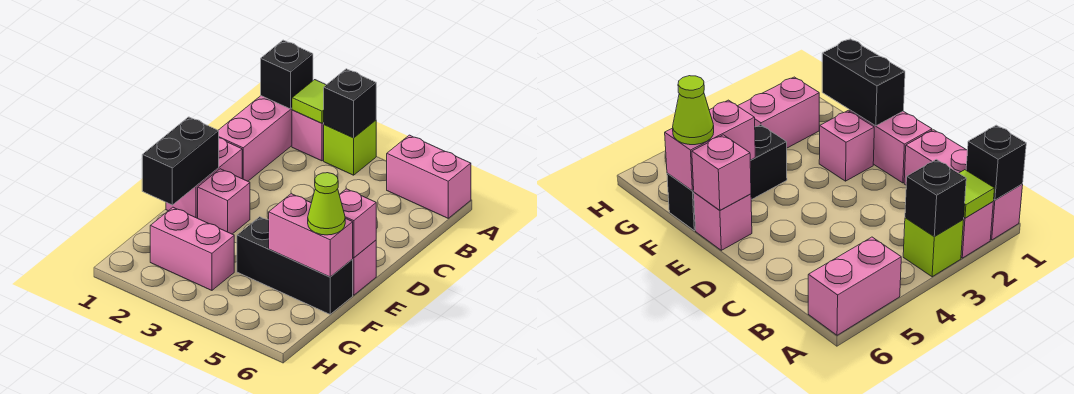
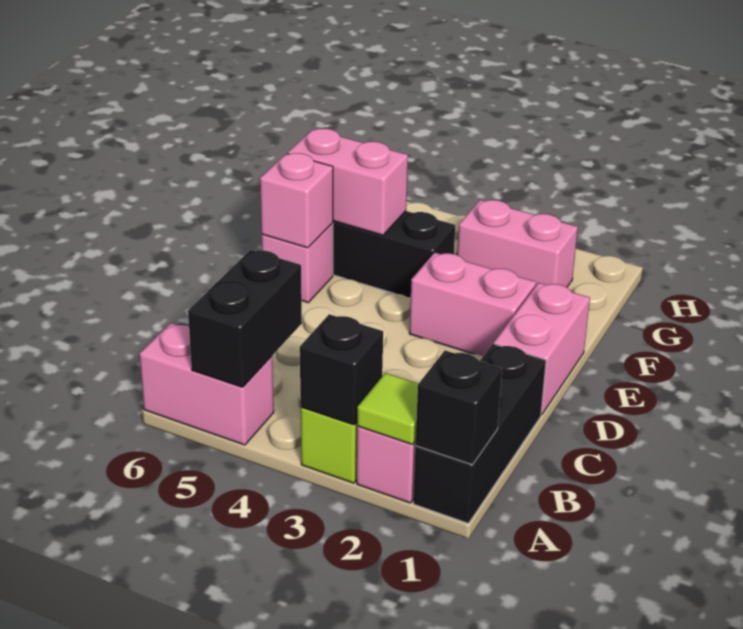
pink brick A1:C1 level 1 -> black brick A1:C1 level 1
black brick E1:F1 level 2 -> black brick A5:B5 level 2
pink brick E2 level 1 -> pink brick E2:E3 level 1
lime cone F6 level 3 -> none

